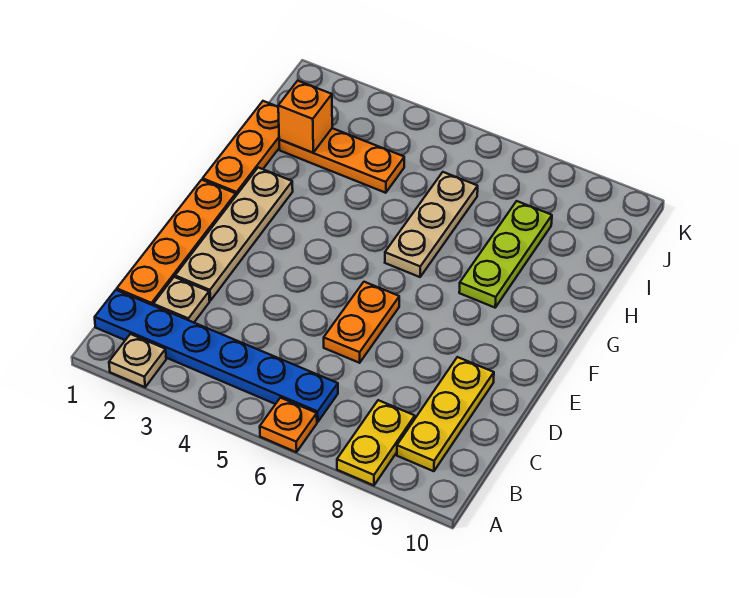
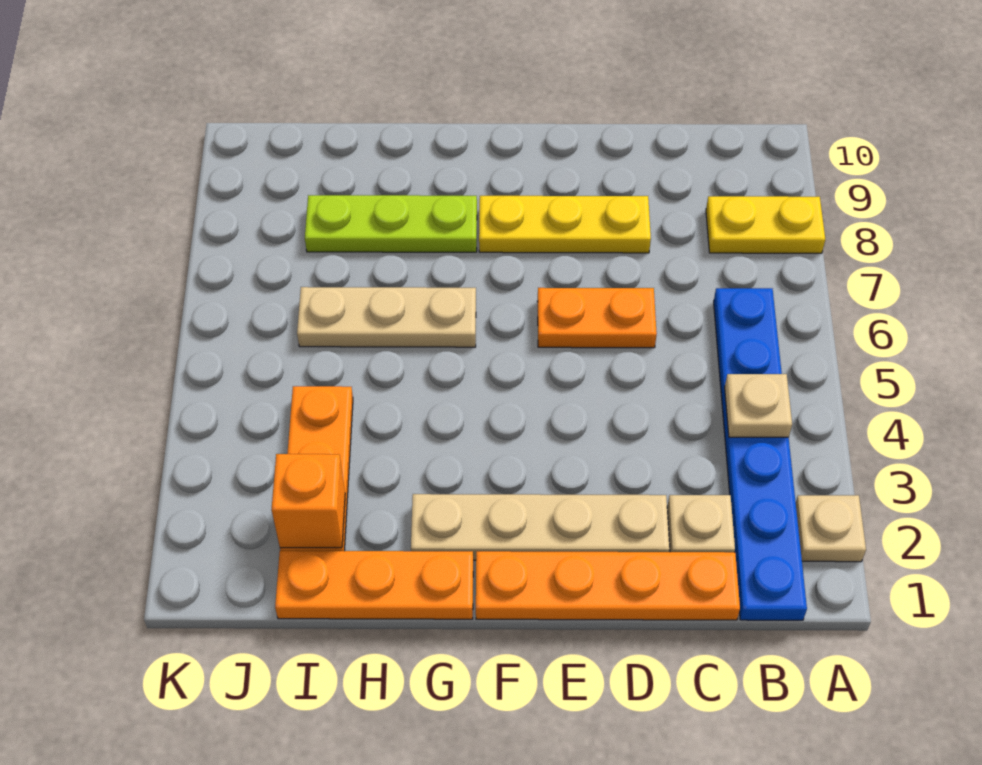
orange plate A6 level 1 -> none
none -> tan plate B4 level 2
yellow plate B9:D9 level 1 -> yellow plate D8:F8 level 1

